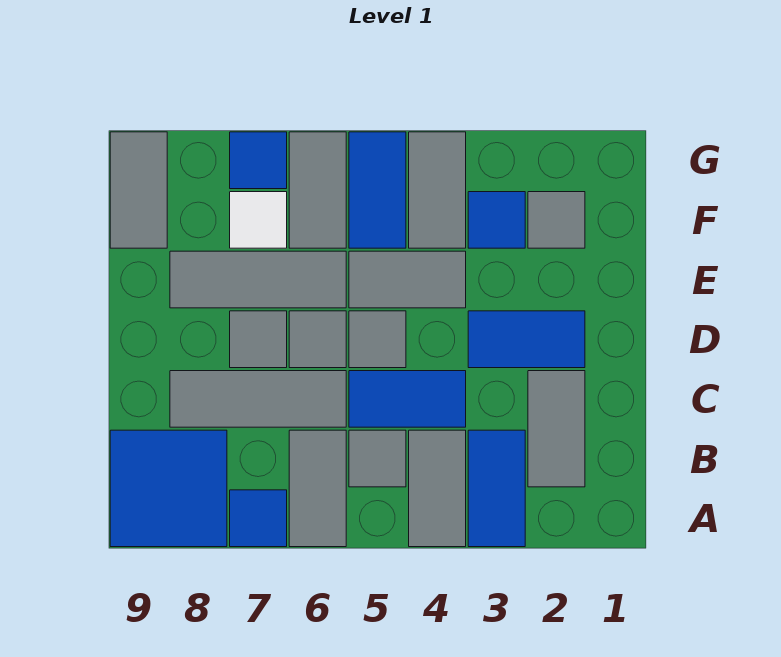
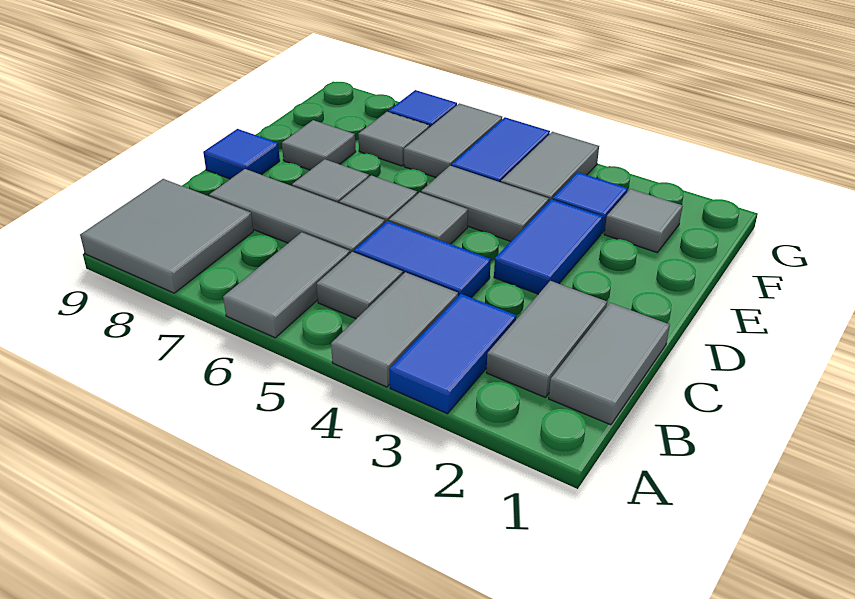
blue tile A7 level 1 -> blue tile D9 level 1
blue tile A8:B9 level 1 -> grey tile A8:B9 level 1
blue tile D2:D3 level 1 -> blue tile D3:E3 level 1
grey tile E6:E8 level 1 -> grey tile E8 level 1
white tile F7 level 1 -> grey tile F7 level 1
grey tile F9:G9 level 1 -> grey tile B1:C1 level 1

